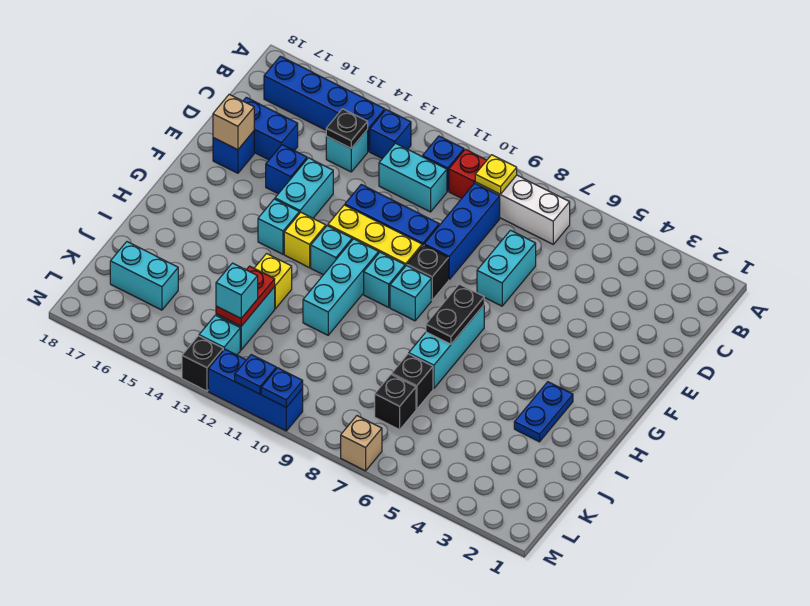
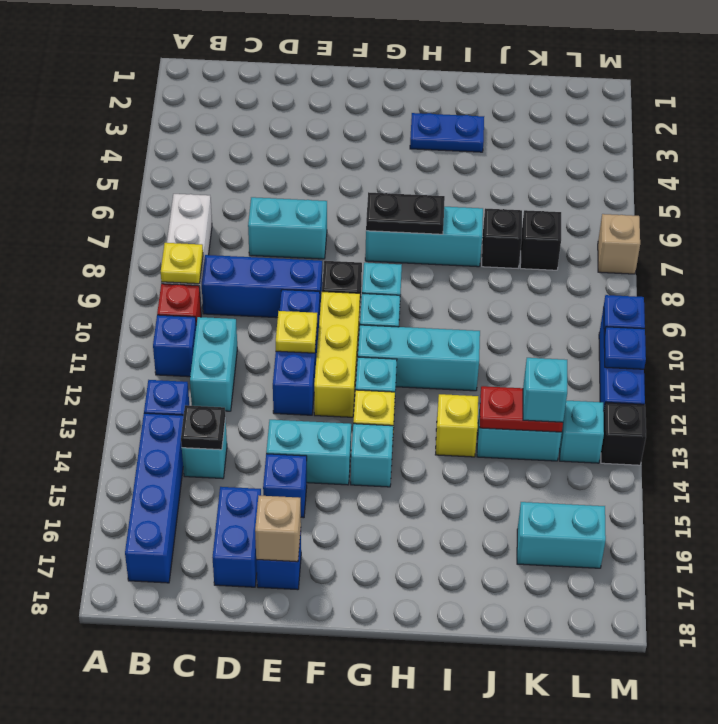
none -> yellow plate E11 level 2
cyan brick K16:K17 level 1 -> cyan brick K16:L16 level 1

